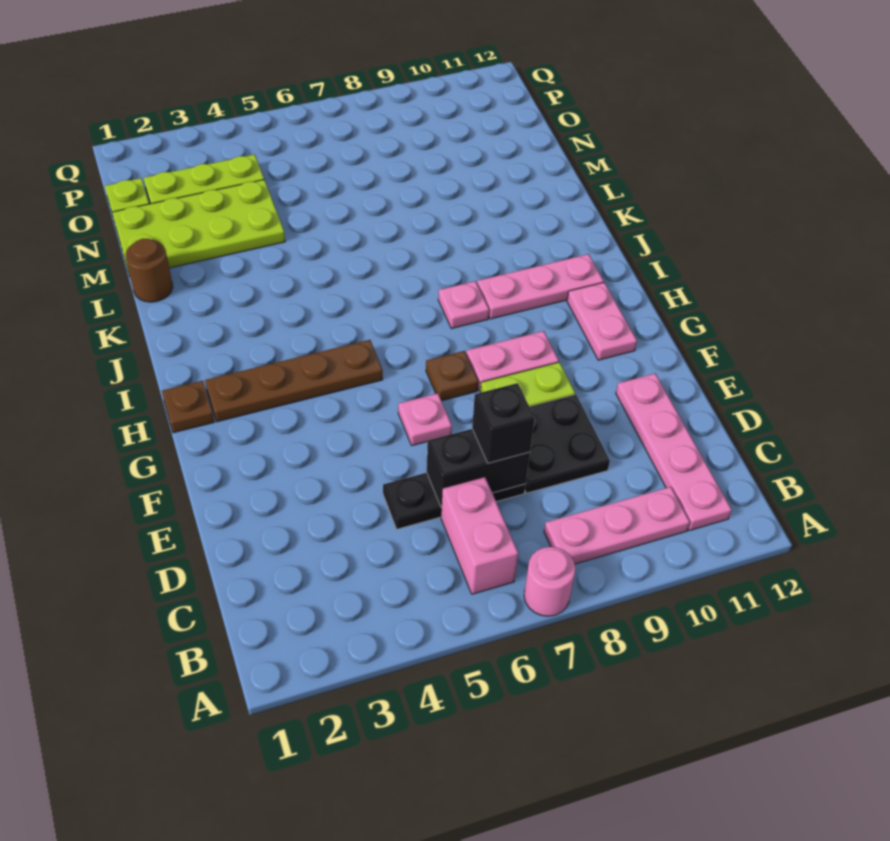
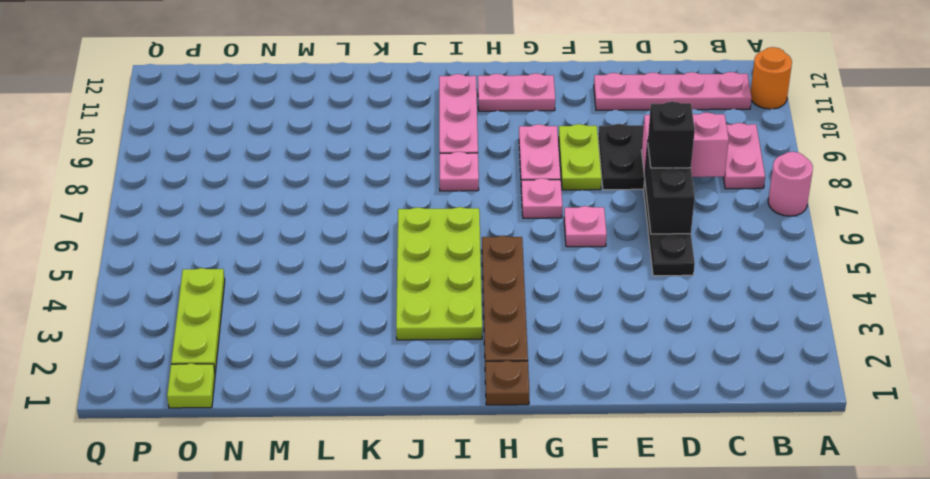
none -> orange round brick A11 level 1
pink brick B6:C6 level 1 -> pink brick C8:D8 level 2
pink plate B8:B10 level 1 -> pink plate B8:B9 level 1
brown plate G7 level 1 -> pink plate G7 level 1
brown round brick L1 level 1 -> none
lime plate M1:N4 level 1 -> lime plate I3:J6 level 1

